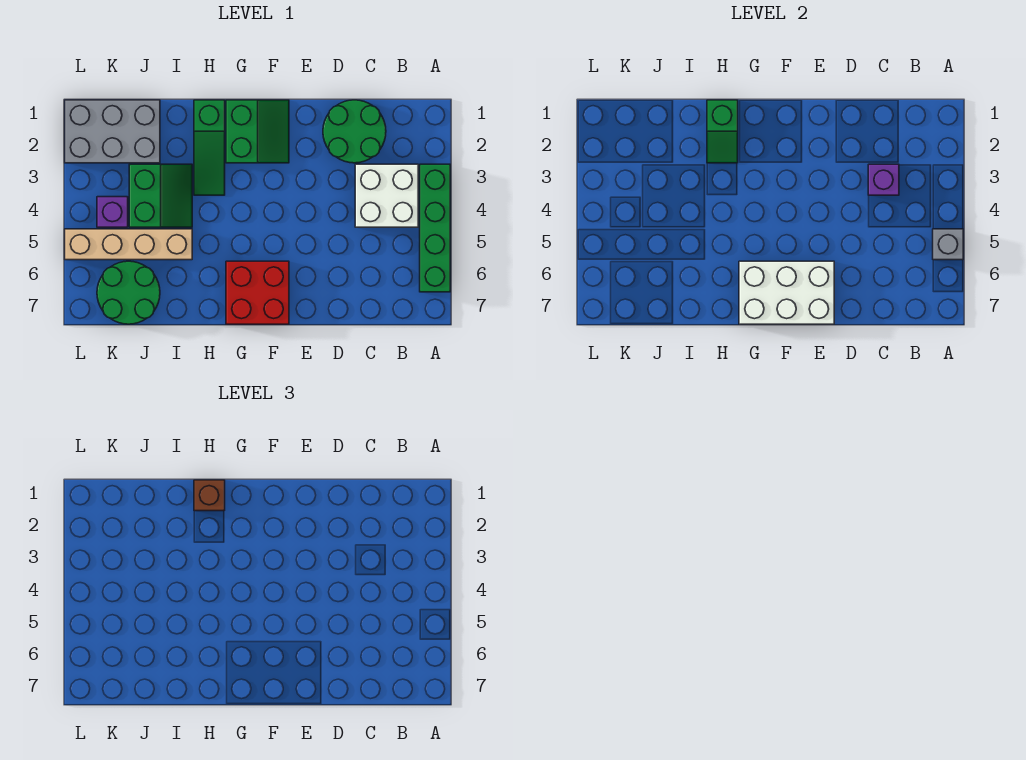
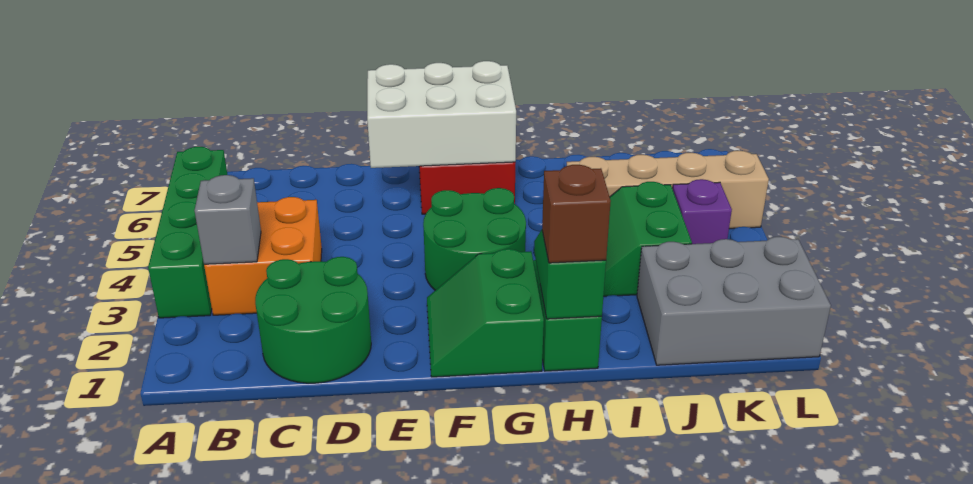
grey brick A5 level 2 -> grey brick B3 level 2
white brick B3:C4 level 1 -> orange brick B3:C4 level 1
purple brick C3 level 2 -> none
green round brick J6:K7 level 1 -> green round brick F3:G4 level 1

